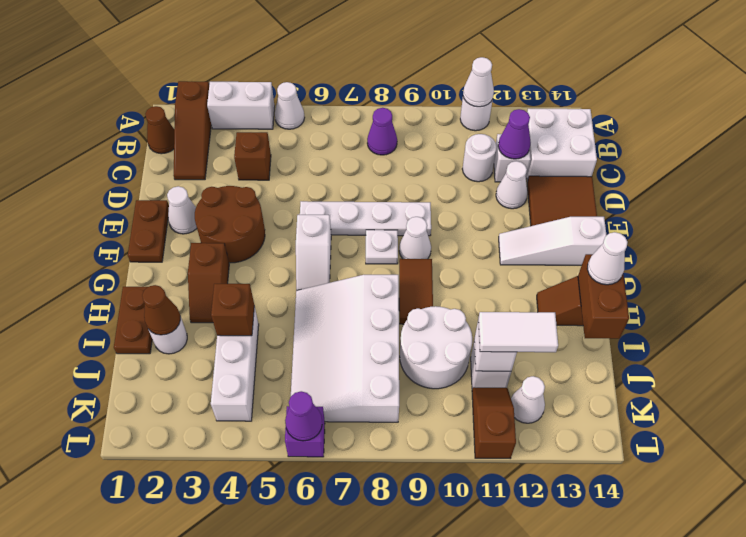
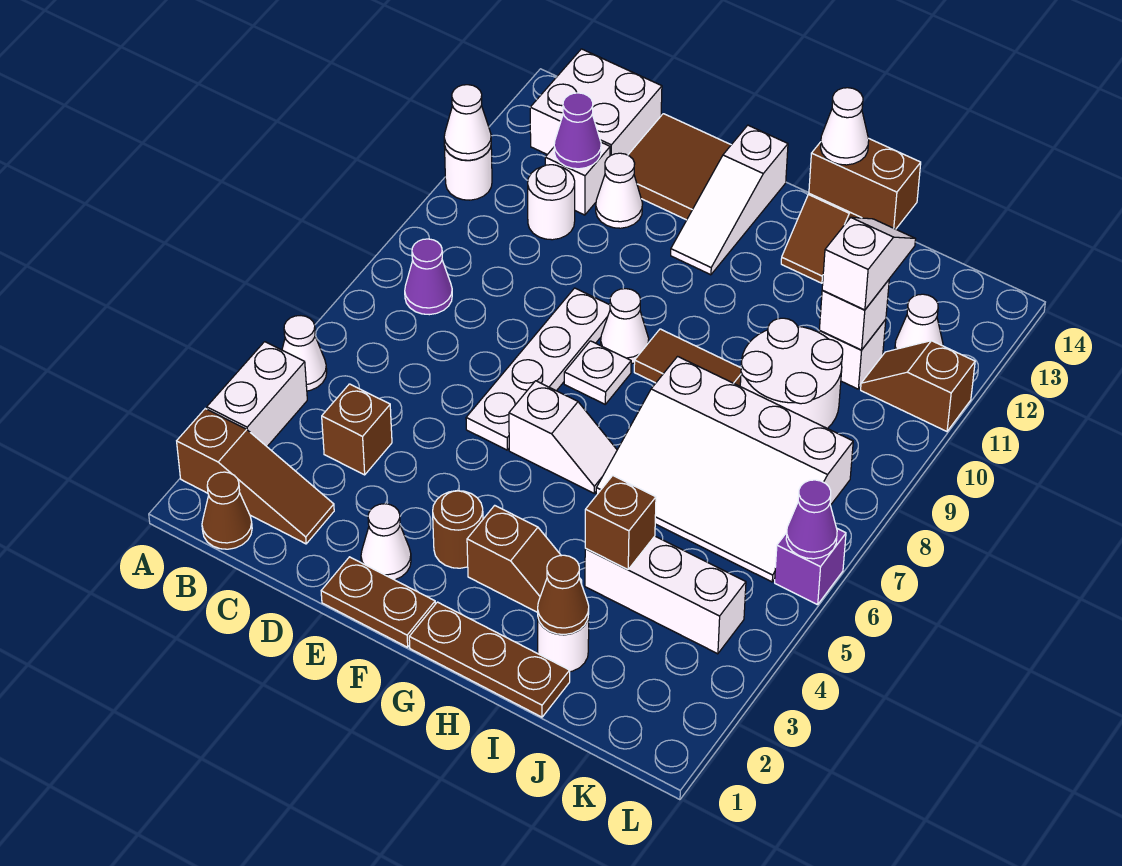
brown round brick E3:F4 level 1 -> brown round brick F3 level 1
brown plate H1:I1 level 1 -> brown plate G1:I1 level 1
white tile J11:J12 level 3 -> white slope J11:J12 level 3 top 11

